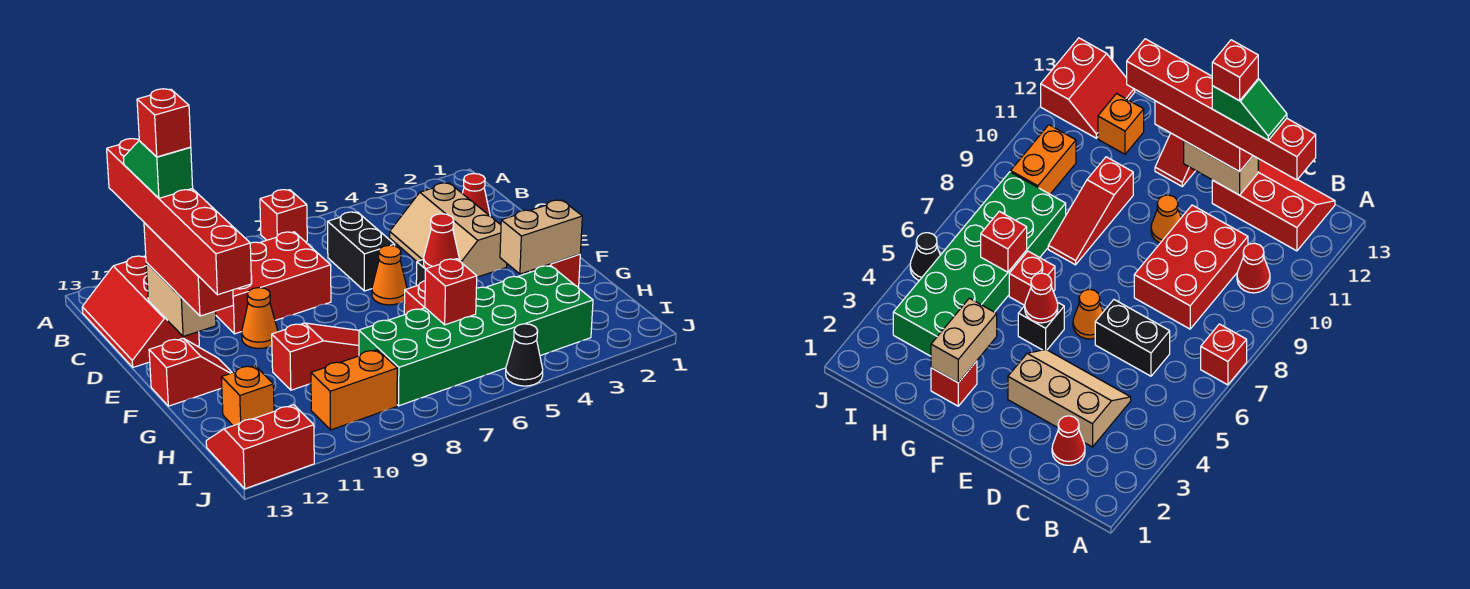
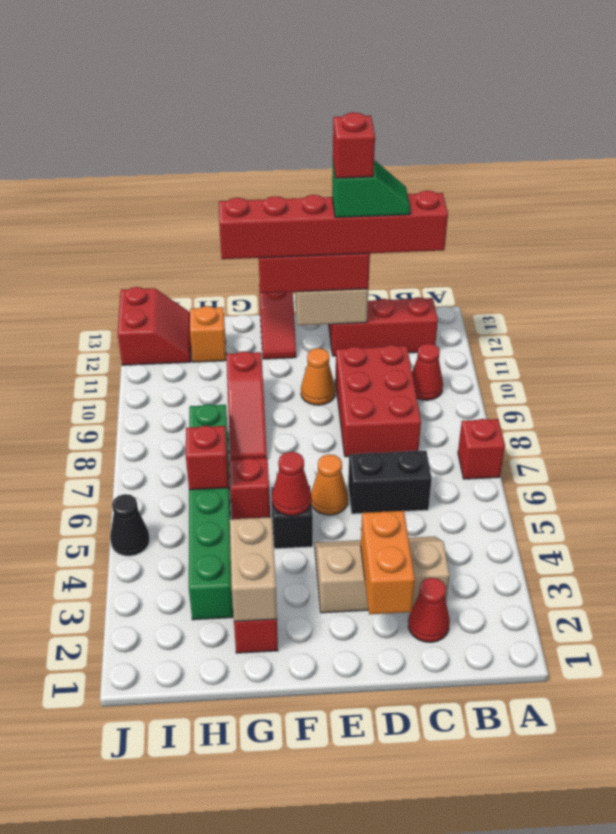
green brick H3:I8 level 1 -> green brick H3:H8 level 1
orange brick I9:I10 level 1 -> orange brick D2:D3 level 2

